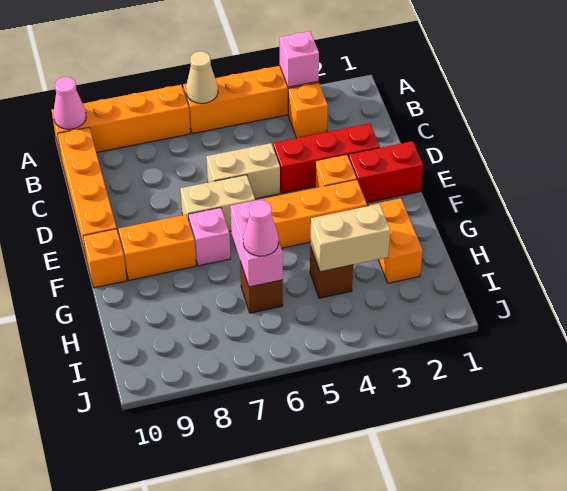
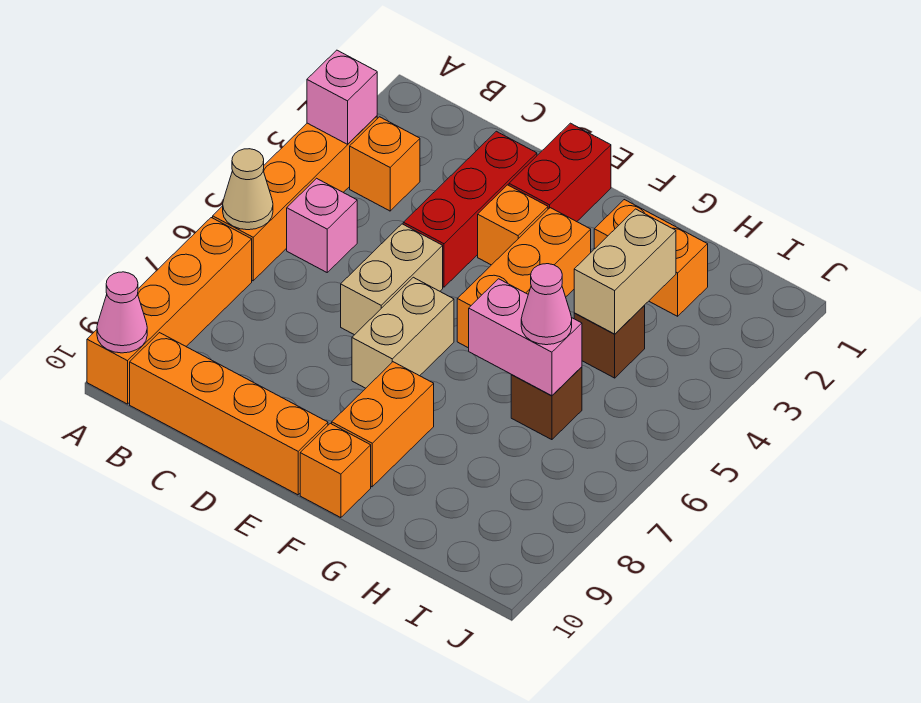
pink brick F7 level 1 -> pink brick B5 level 1

